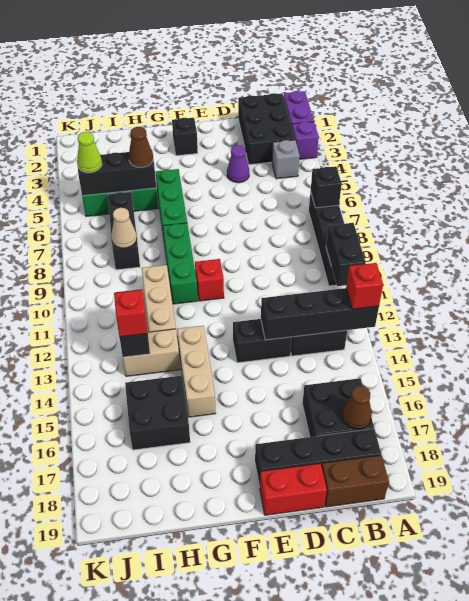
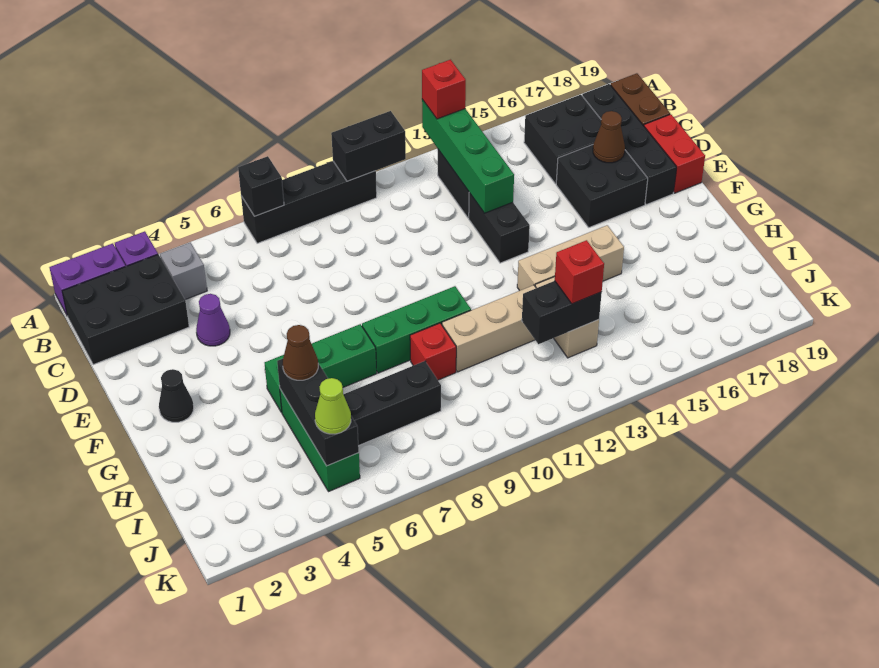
black brick A13:D13 level 2 -> green brick A13:D13 level 2
brown cone B17 level 2 -> brown cone D17 level 2
black brick F2 level 1 -> black cone F2 level 1
red brick F10 level 1 -> red brick H9 level 1
black brick H15:I16 level 1 -> black brick D16:E17 level 1
tan cone I8 level 2 -> none

